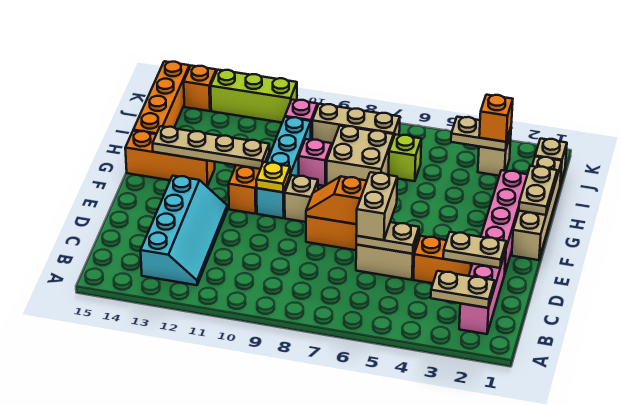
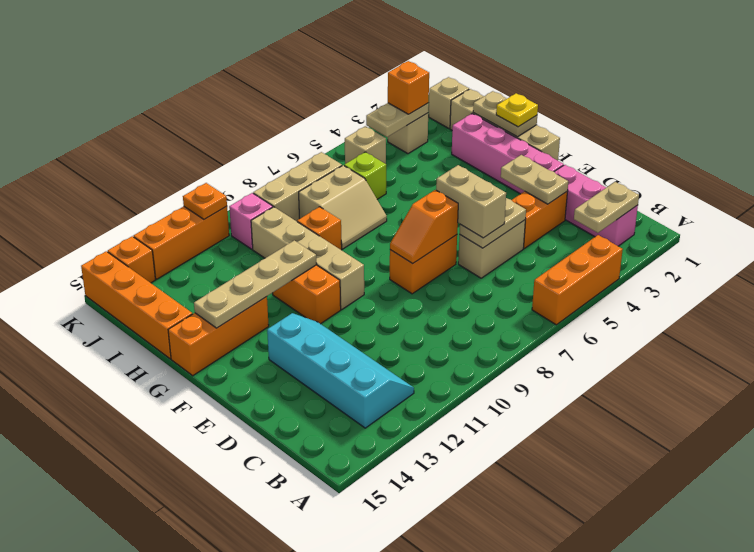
none -> orange brick A4:A6 level 1
tan plate D2:D3 level 2 -> tan plate D3:E3 level 2
tan brick F9 level 1 -> tan brick J5 level 1
cyan brick F10:I10 level 1 -> tan brick F10:I10 level 1
yellow plate F10 level 2 -> yellow plate G1 level 3
tan brick H7:I8 level 1 -> tan slope H7:I8 level 1 top I
pink brick H9 level 1 -> orange brick H9 level 1
lime brick K11:K13 level 1 -> orange brick K11:K13 level 1
none -> orange plate K11 level 2

